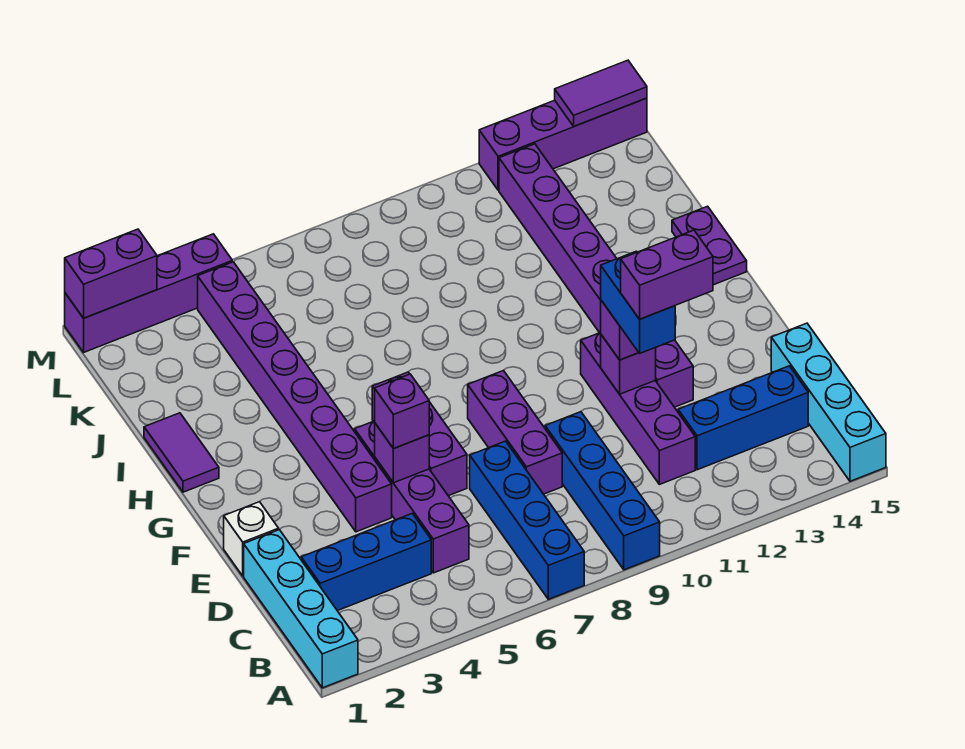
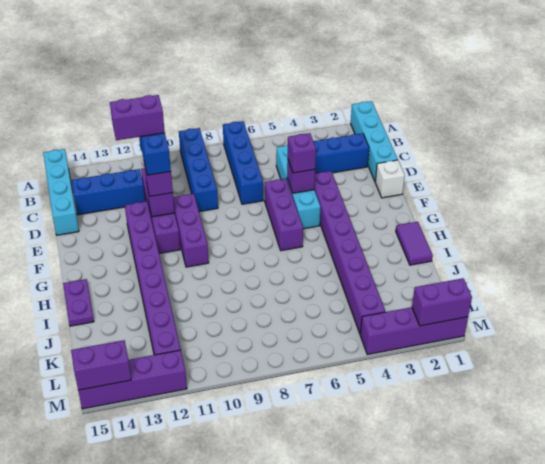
purple brick C5:F5 level 1 -> cyan brick C5:F5 level 1
purple brick D8:F8 level 1 -> purple brick E10:G10 level 1
purple tile M14:M15 level 2 -> purple brick M14:M15 level 2

